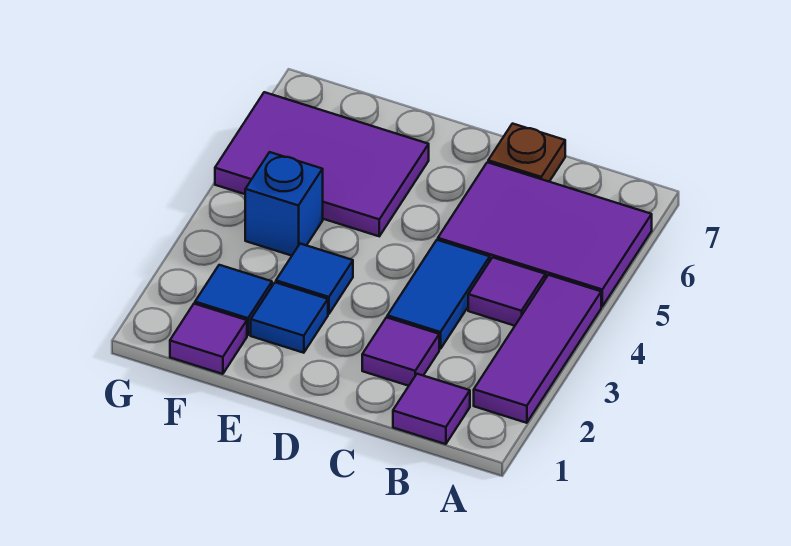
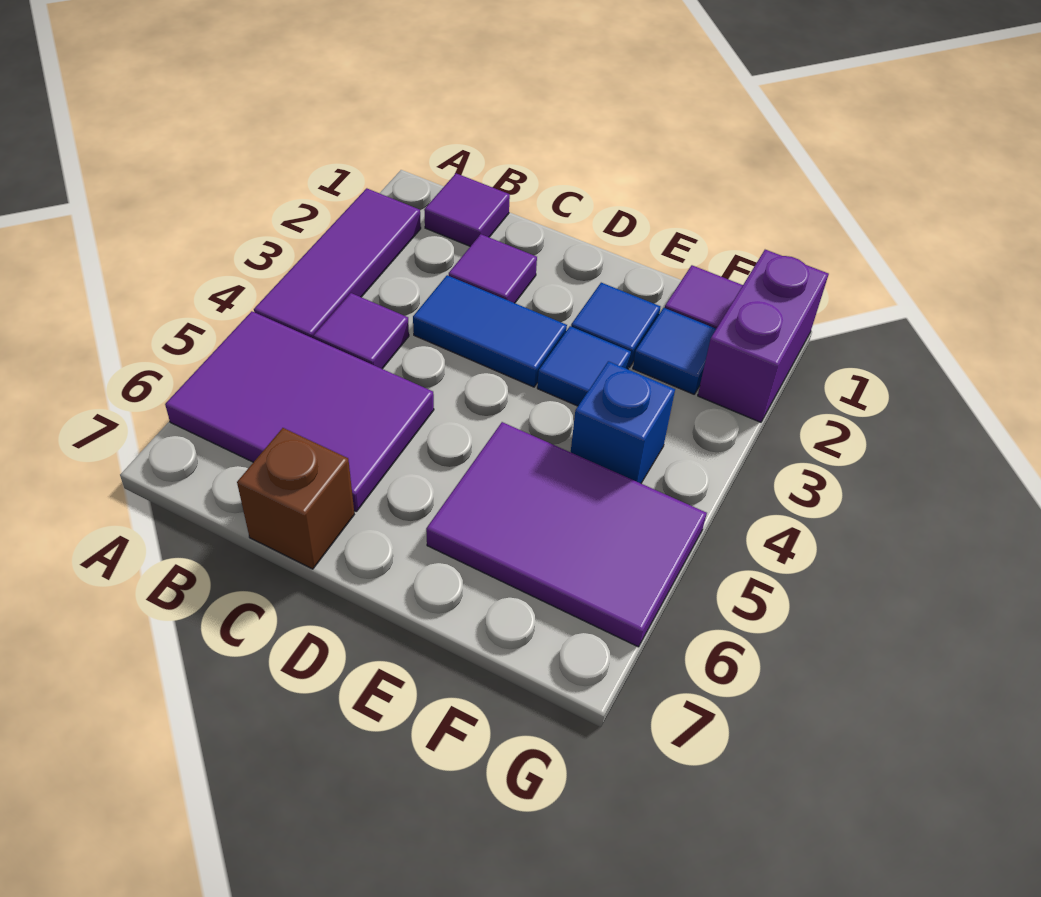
blue tile C3:C4 level 1 -> blue tile C3:D3 level 1
brown plate C7 level 1 -> brown brick C7 level 1
none -> purple brick G1:G2 level 1

